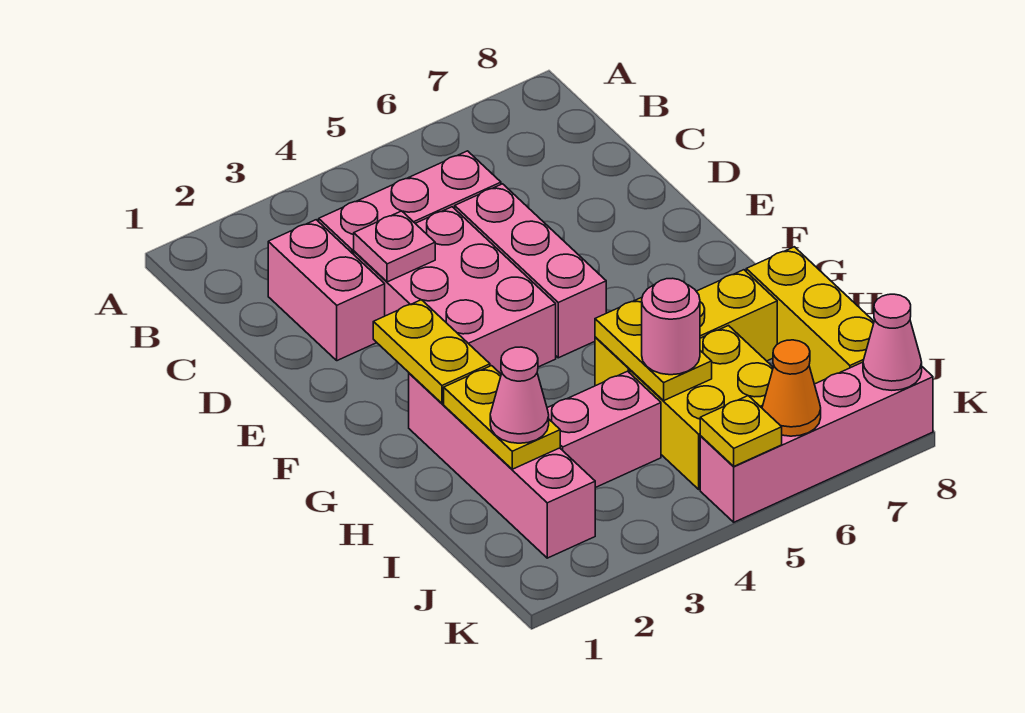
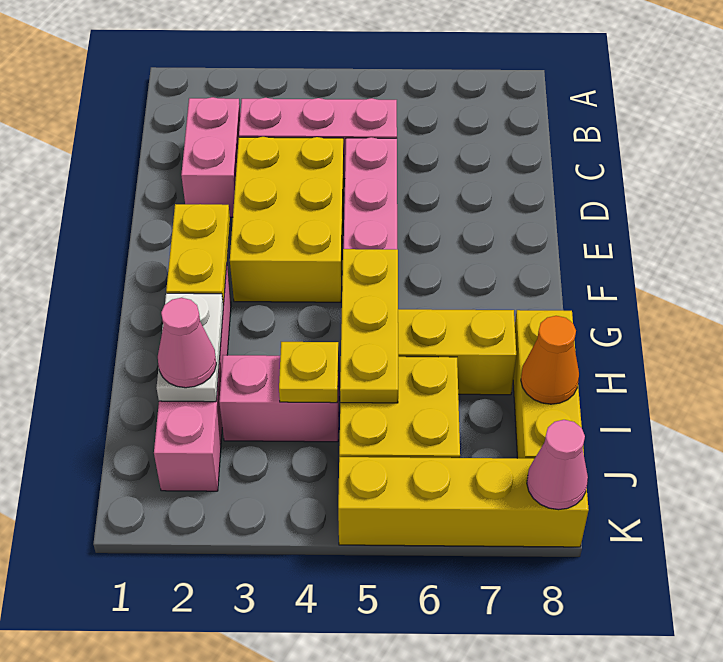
pink brick D3:F4 level 1 -> yellow brick D3:F4 level 1
pink plate D3 level 2 -> none
yellow plate H2:I2 level 2 -> white plate H2:I2 level 2
yellow plate H5:I5 level 2 -> yellow plate G5:I5 level 2
pink round brick I5 level 3 -> none
pink brick K5:K8 level 1 -> yellow brick K5:K8 level 1
yellow plate K5 level 2 -> yellow plate I4 level 2
orange cone K6 level 2 -> orange cone I8 level 2

